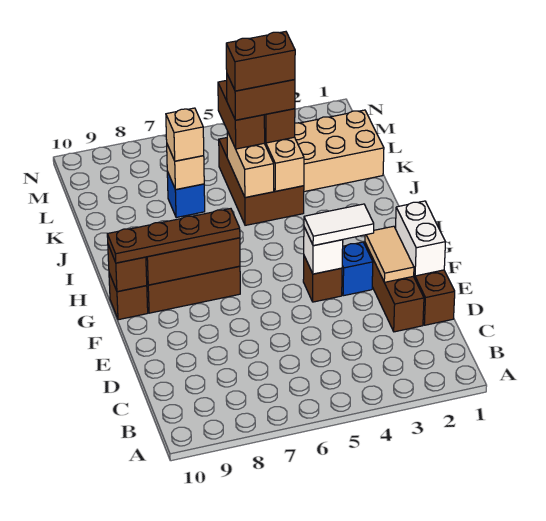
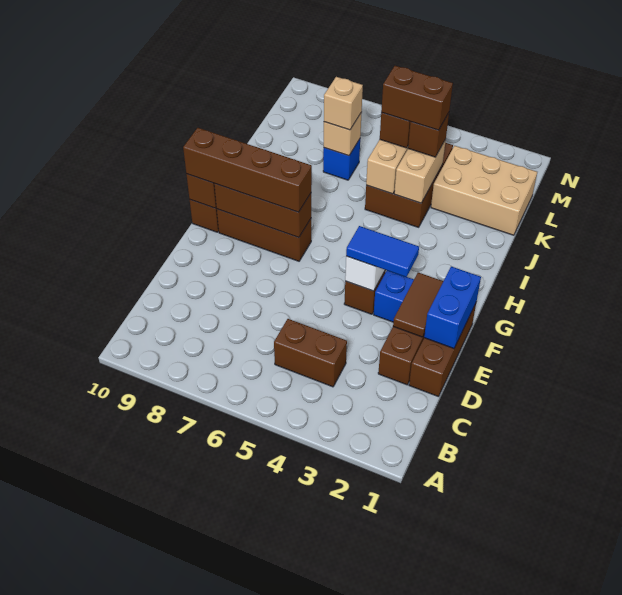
white brick E1:F1 level 2 -> blue brick E1:F1 level 2
tan tile E2:F2 level 2 -> brown tile E2:F2 level 2
white tile F3:F4 level 3 -> blue tile F3:F4 level 3
brown plate G7:G10 level 3 -> brown brick G7:G10 level 3
brown brick K4:K5 level 5 -> brown brick C4:C5 level 1

